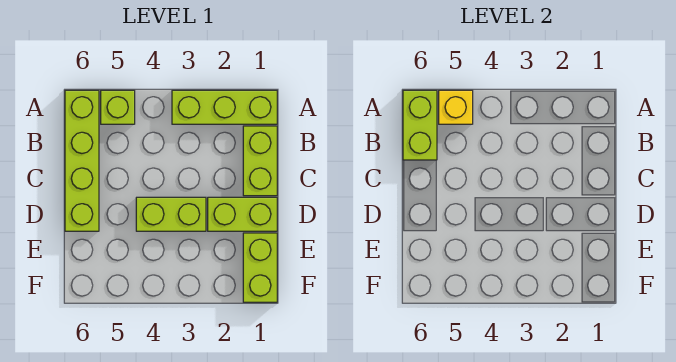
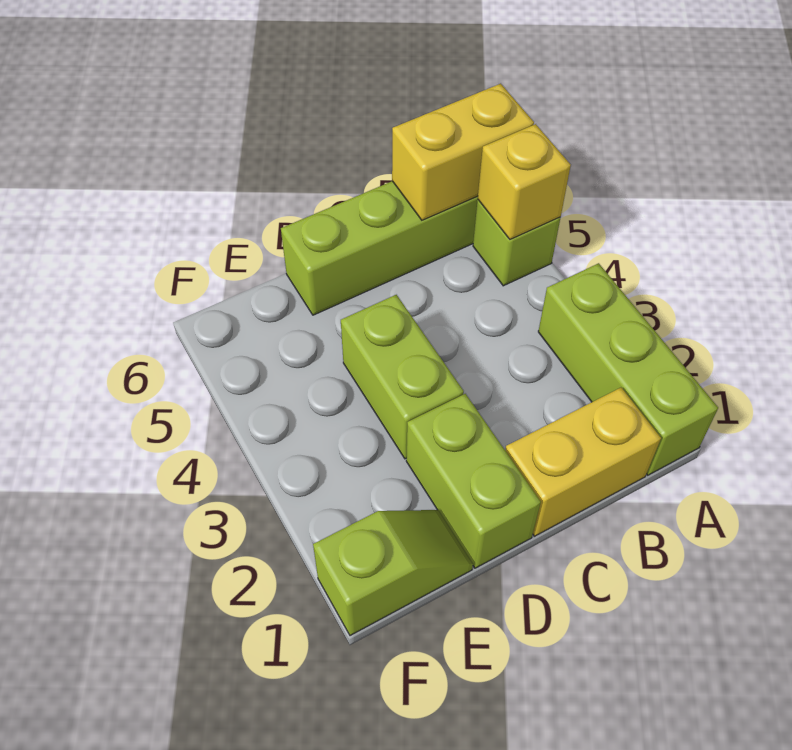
lime brick A6:B6 level 2 -> yellow brick A6:B6 level 2
lime brick B1:C1 level 1 -> yellow brick B1:C1 level 1
lime brick E1:F1 level 1 -> lime slope E1:F1 level 1 top F

